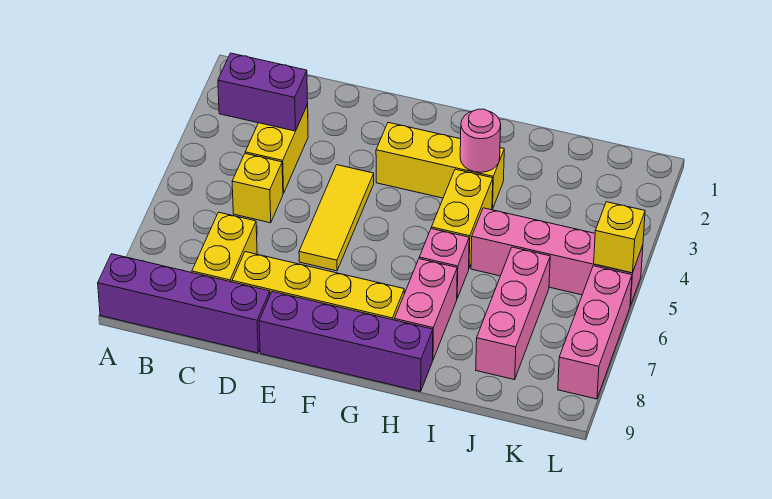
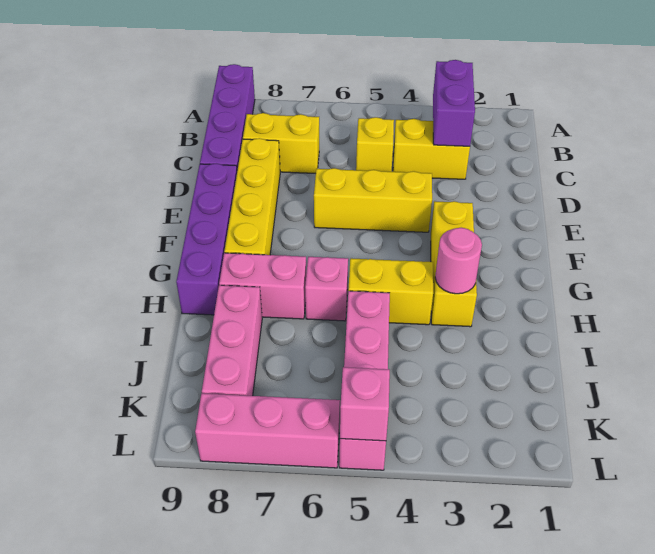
yellow tile E4:E6 level 1 -> yellow brick E4:E6 level 1
pink brick J6:J8 level 1 -> pink brick I8:K8 level 1
yellow brick L5 level 2 -> pink brick L5 level 2

